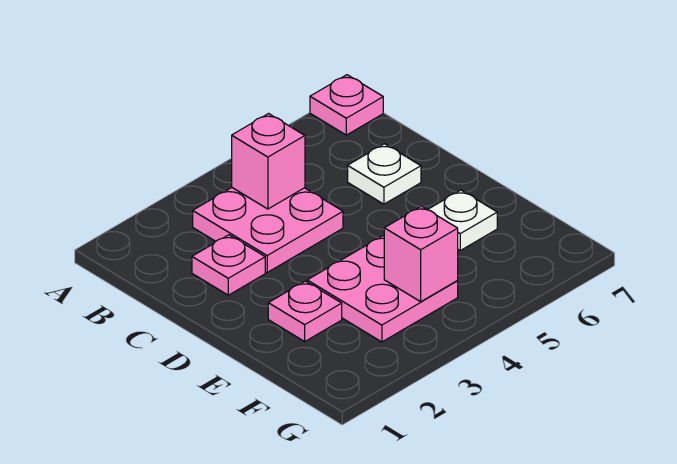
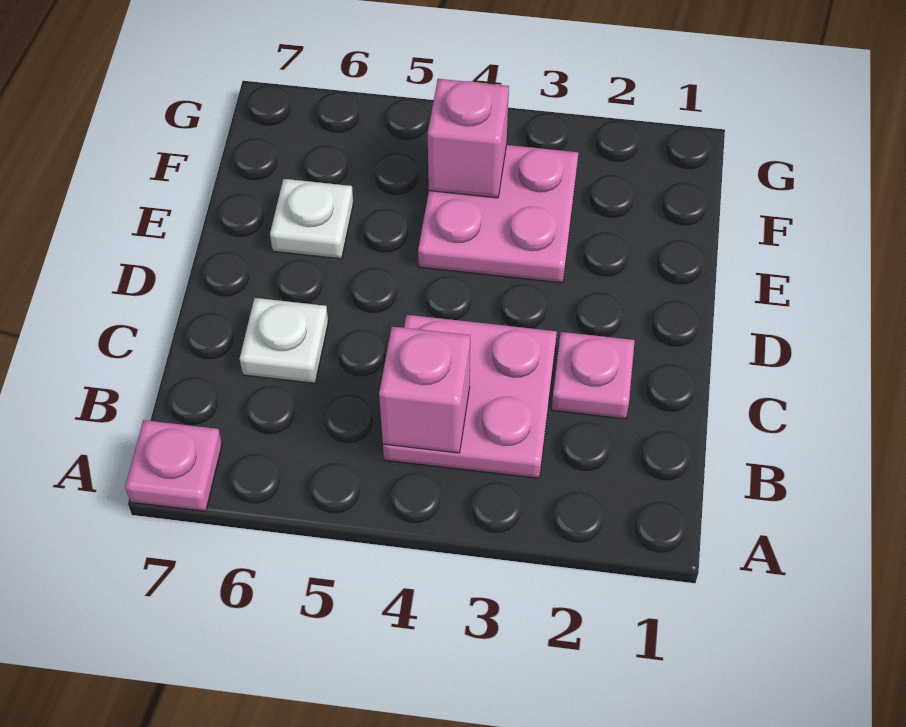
pink plate E2 level 1 -> none

